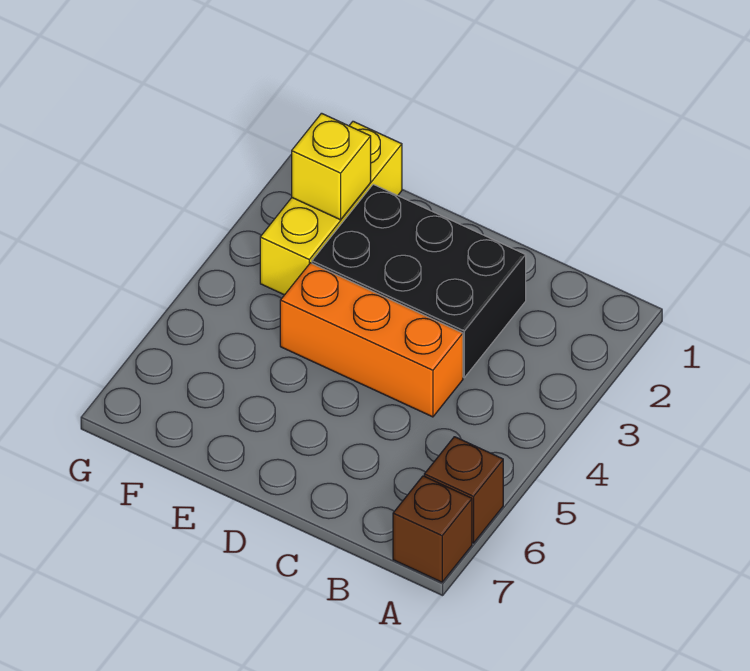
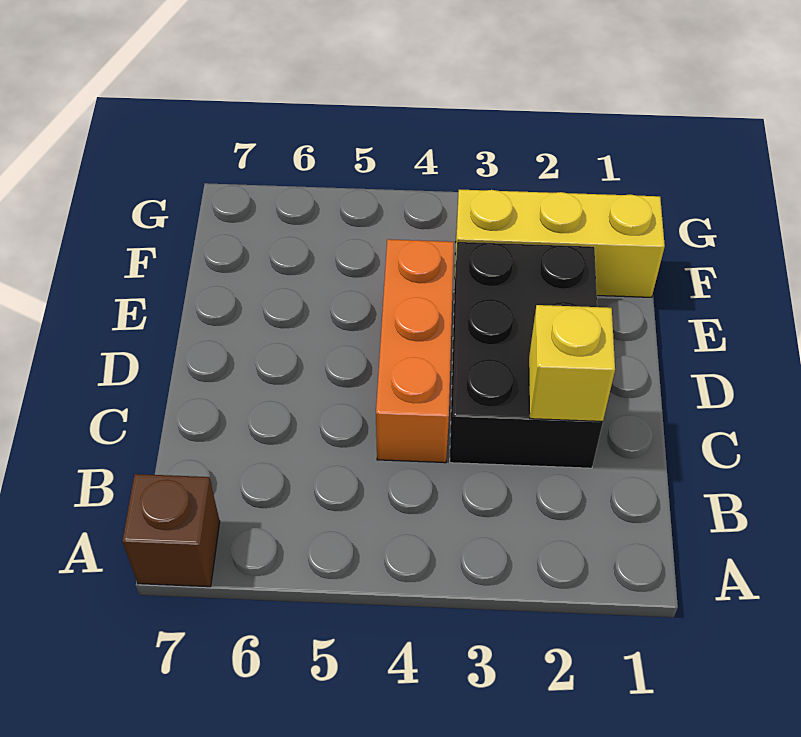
brown brick A6 level 1 -> none
yellow brick F2 level 2 -> yellow brick C2 level 2

